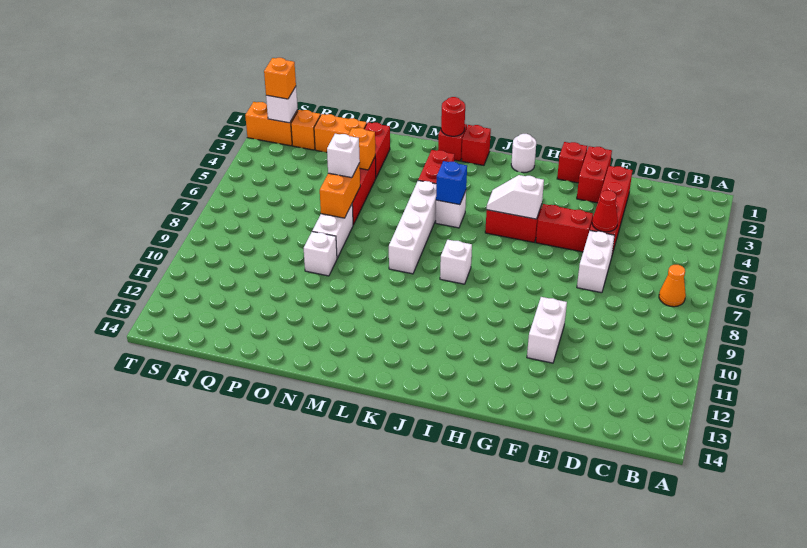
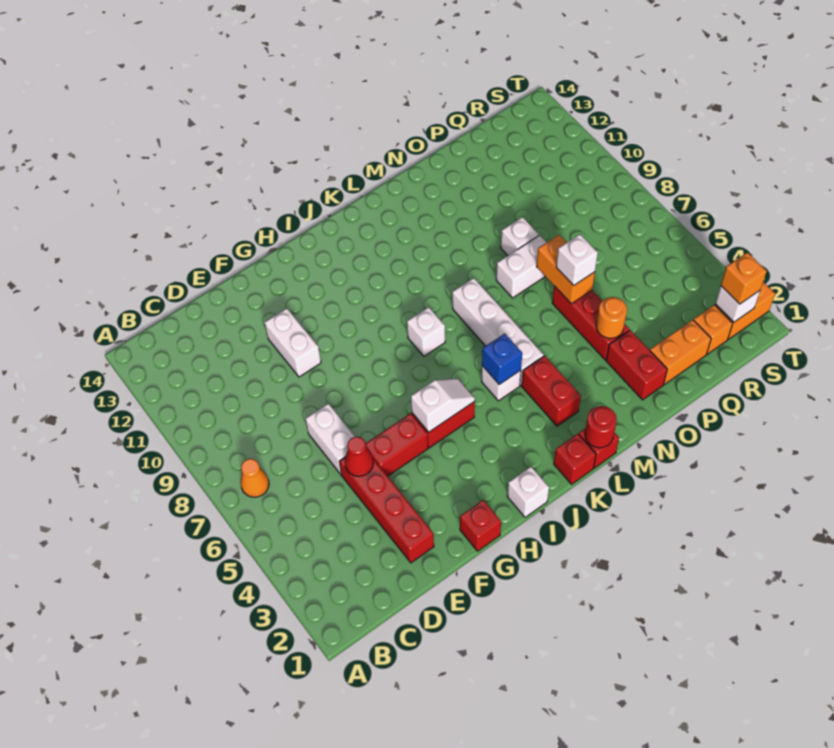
red brick F1:F2 level 1 -> none
white round brick I1 level 1 -> white brick I1 level 1
orange brick O4 level 2 -> orange round brick O4 level 2
white brick O7:O8 level 1 -> white brick N8:O8 level 1

